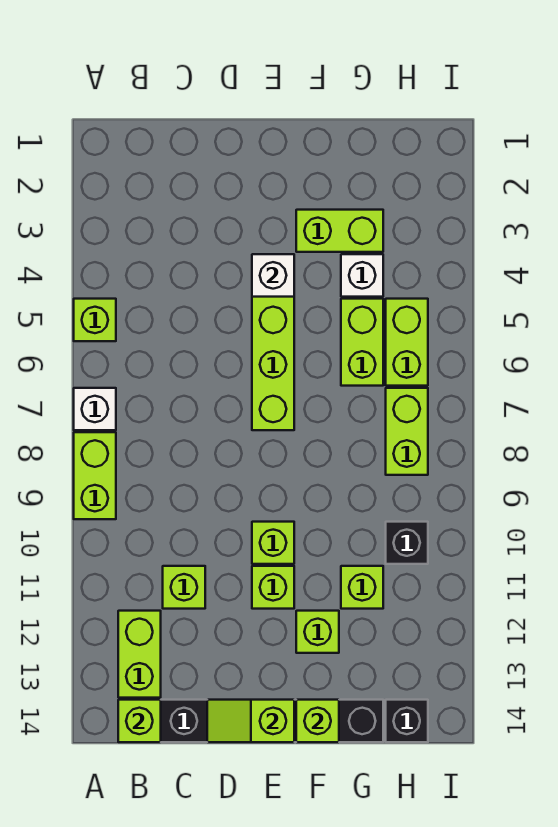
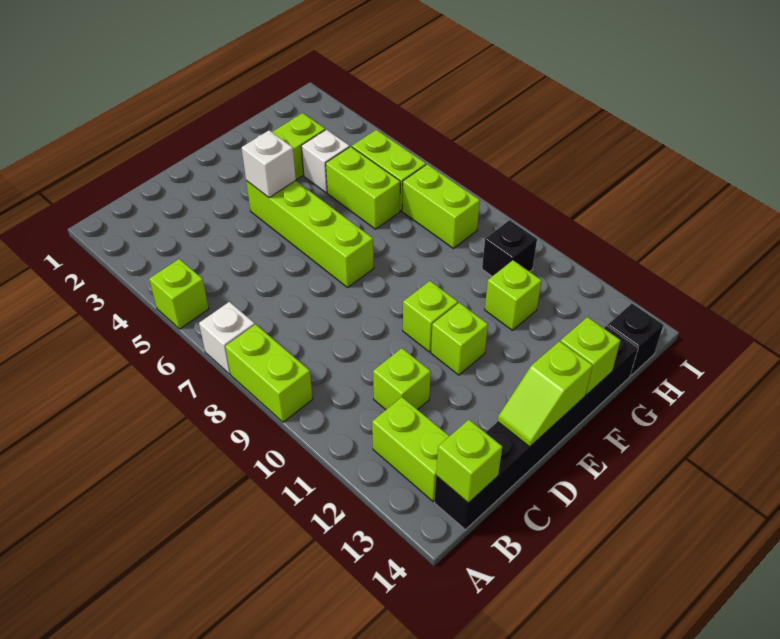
lime brick F12 level 1 -> none

